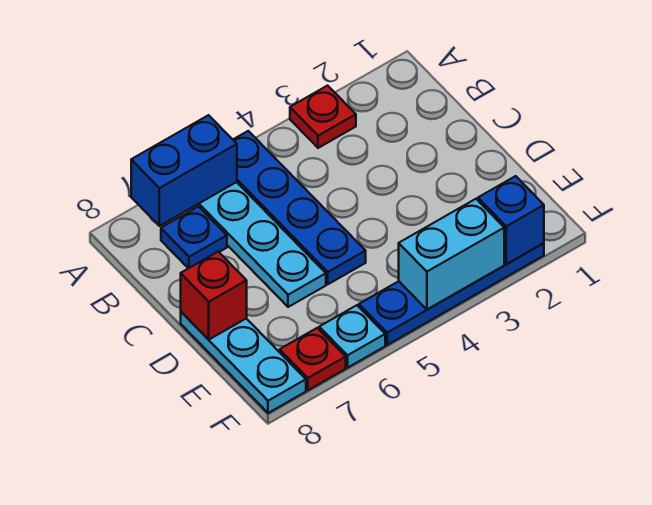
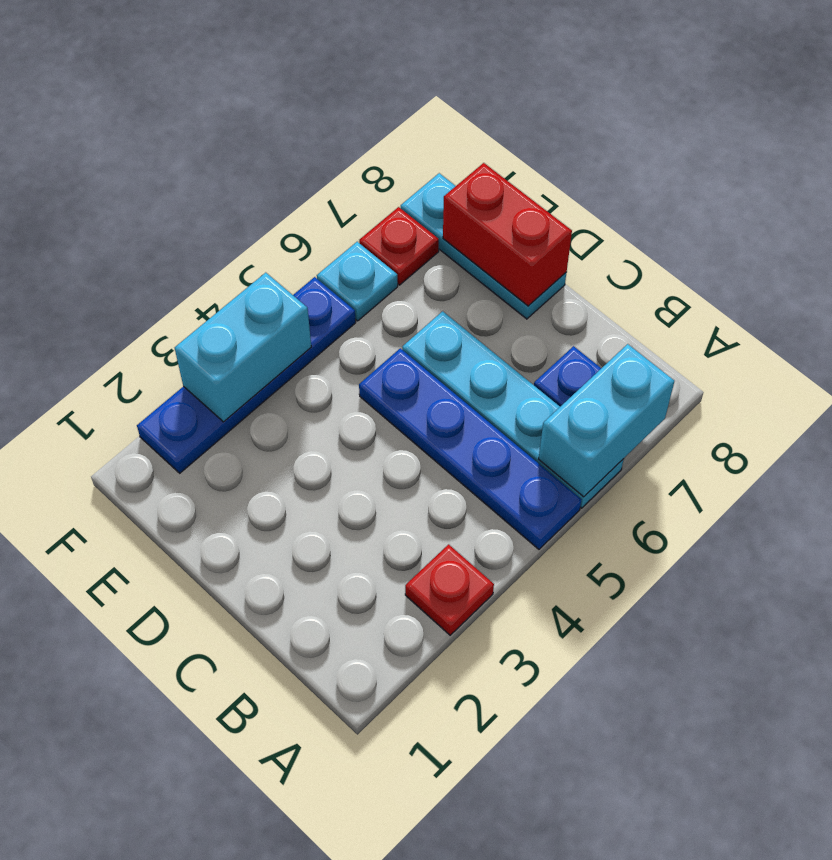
blue brick A6:A7 level 2 -> cyan brick A6:A7 level 2
red brick D8 level 2 -> red brick D8:E8 level 2
blue brick F2 level 2 -> none

